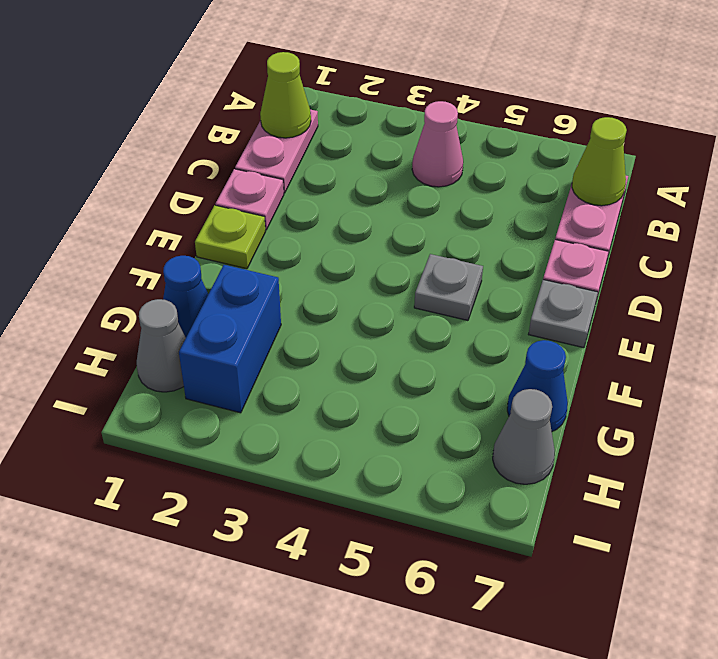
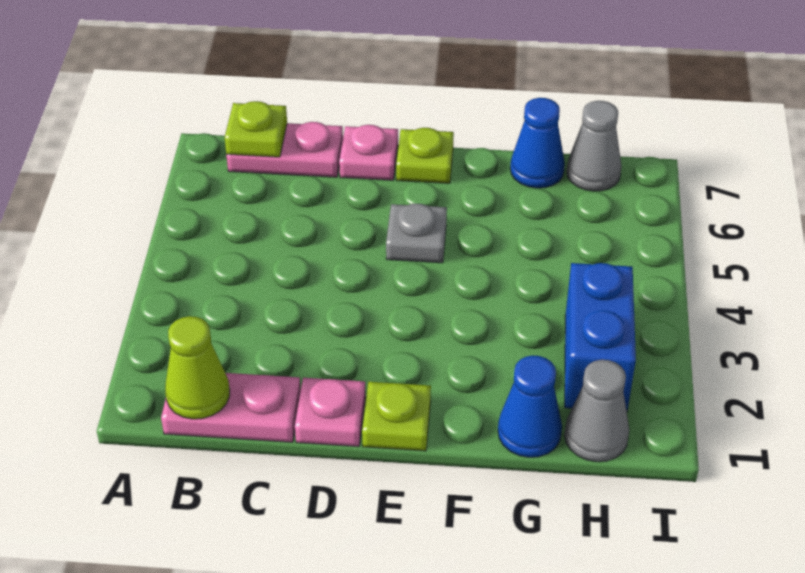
pink cone B4 level 1 -> none
lime cone B7 level 2 -> lime plate B7 level 2
grey plate E7 level 1 -> lime plate E7 level 1
blue brick G2:H2 level 1 -> blue brick H2:H3 level 1

